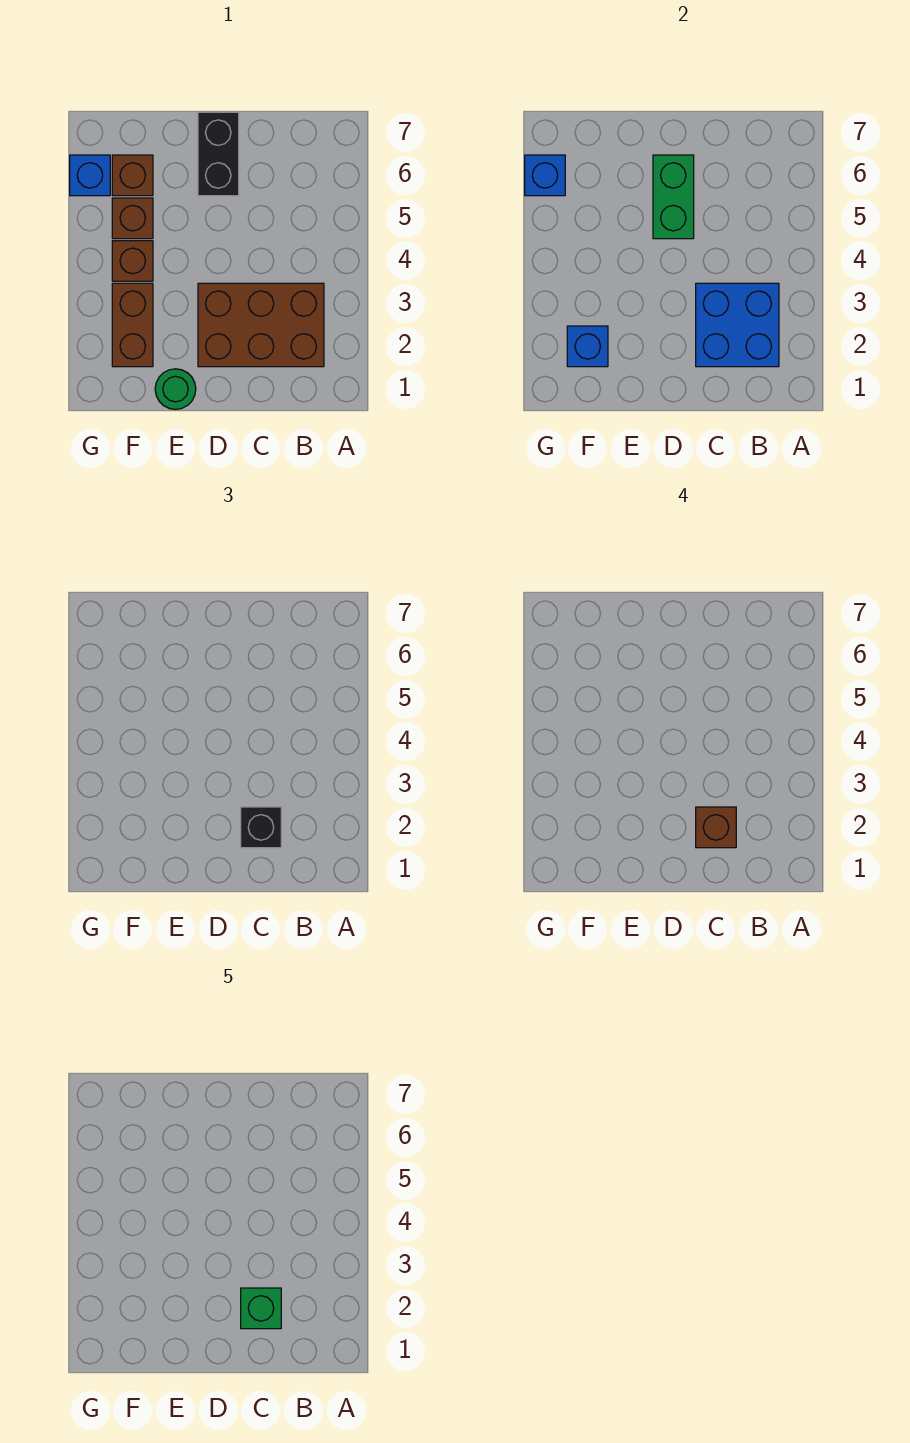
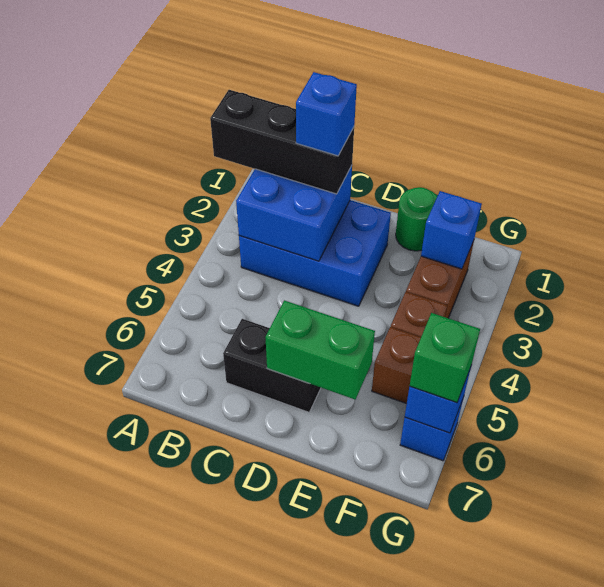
brown brick B2:D3 level 1 -> blue brick B2:D3 level 1
black brick C2 level 3 -> black brick A2:C2 level 3
brown brick C2 level 4 -> blue brick C2 level 4
green brick C2 level 5 -> green brick G6 level 3
green brick D5:D6 level 2 -> green brick D6:E6 level 2
black brick D6:D7 level 1 -> black brick C6:D6 level 1
brown brick F6 level 1 -> none

